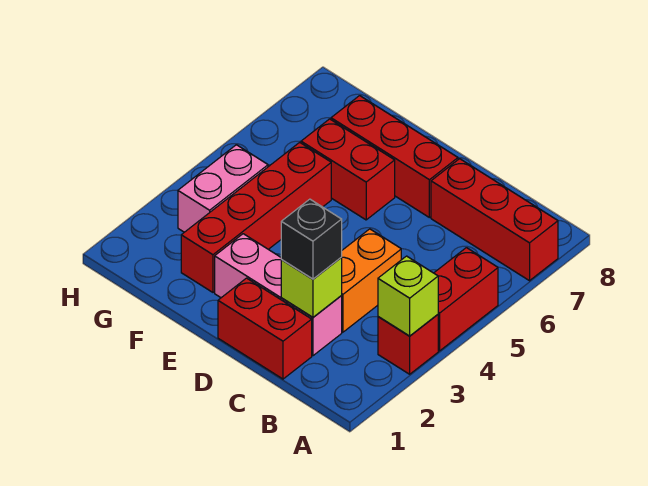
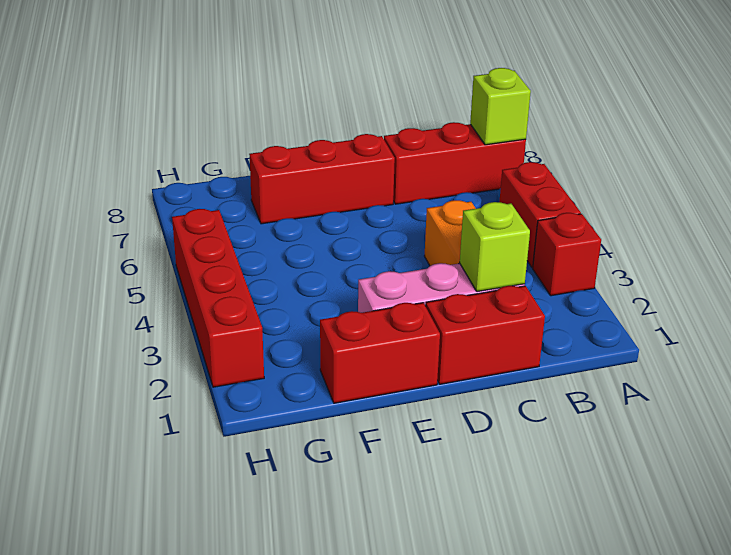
lime brick A3 level 2 -> lime brick A7 level 2
black brick C2 level 3 -> none
red brick E6:F6 level 1 -> red brick E1:F1 level 1
red brick F2:F5 level 1 -> red brick H2:H5 level 1
pink brick G3:G4 level 1 -> none

